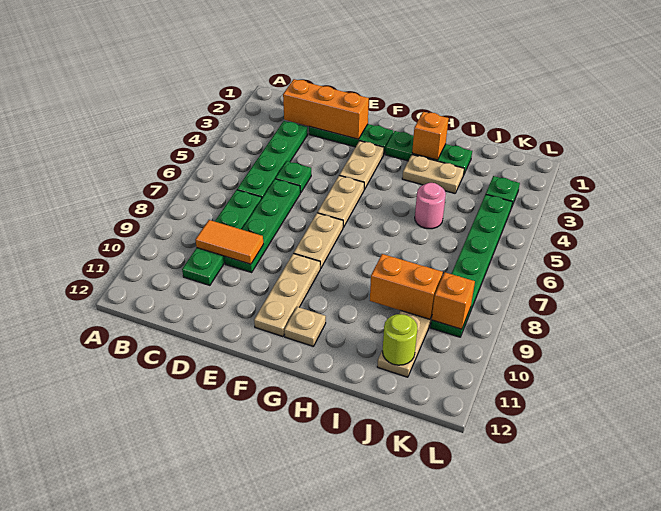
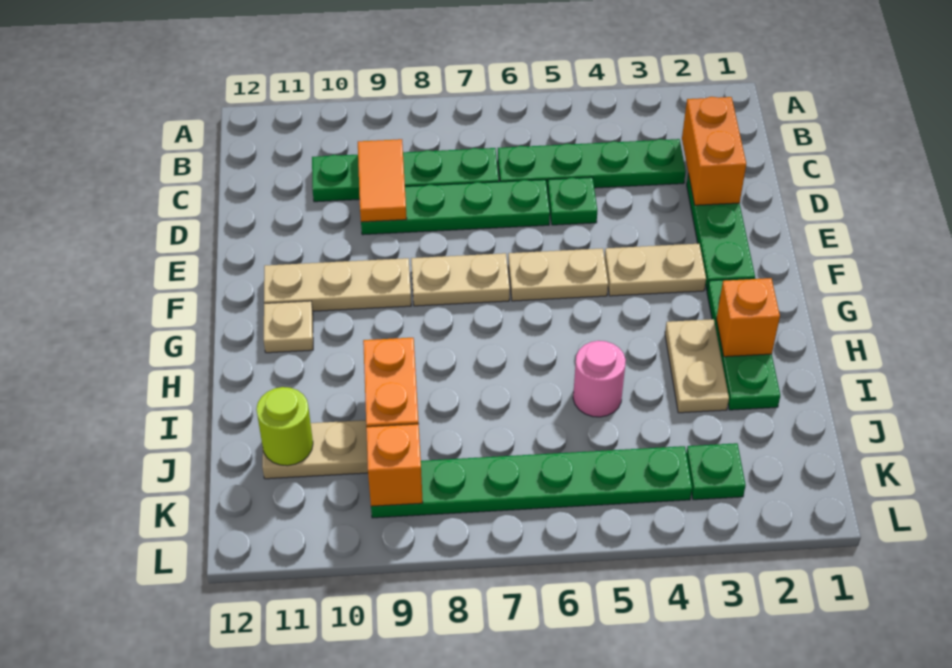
orange brick C2:E2 level 2 -> orange brick C2:D2 level 2

